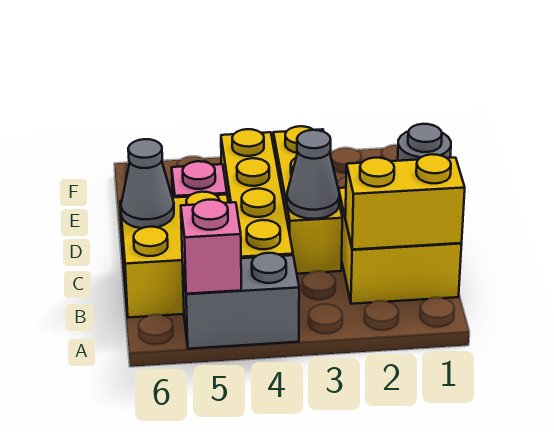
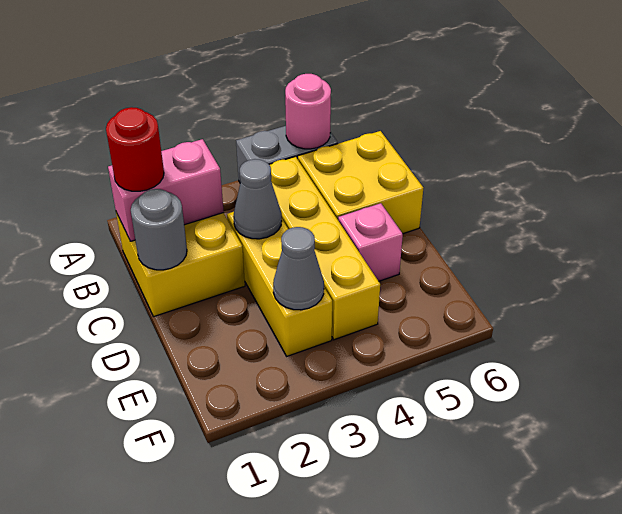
pink brick A5 level 2 -> pink round brick A5 level 2
yellow brick B1:B2 level 2 -> pink brick B1:B2 level 2
none -> red round brick B1 level 3
grey cone C6 level 2 -> grey cone E3 level 2

